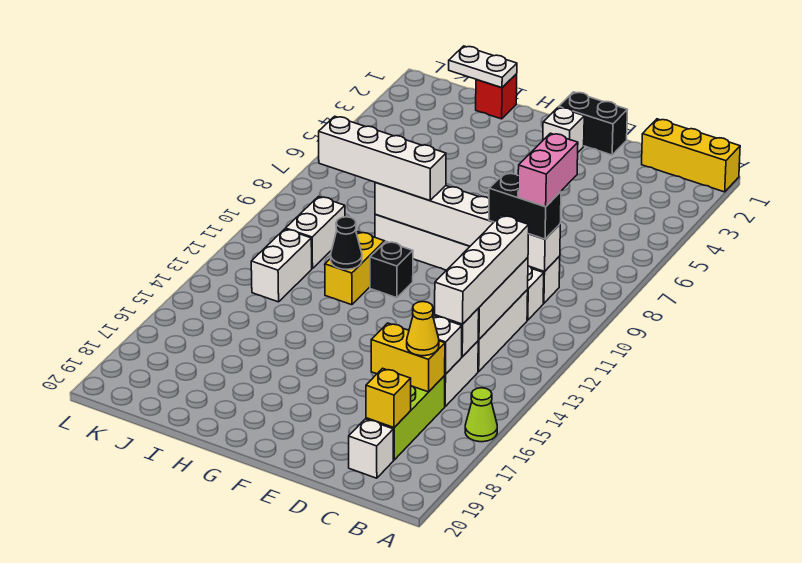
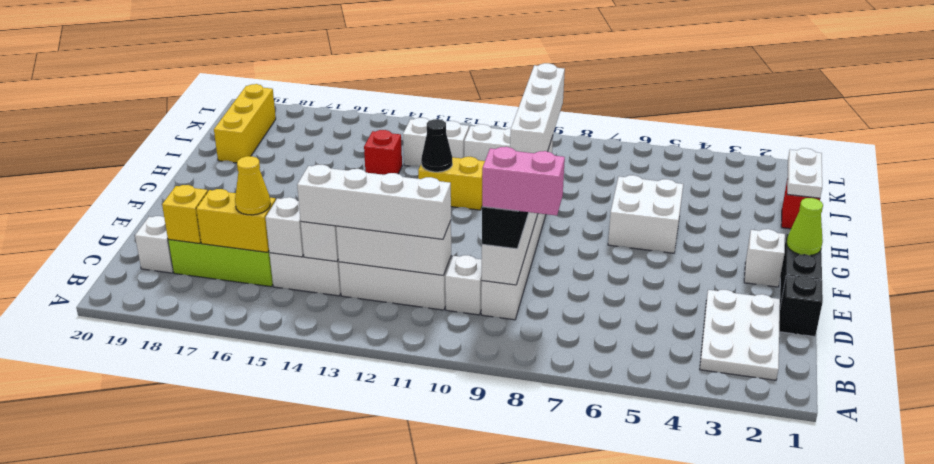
yellow brick A1:C1 level 1 -> yellow brick I19:K19 level 1
lime cone A16 level 1 -> lime cone F1 level 2
none -> white plate B2:D3 level 1
yellow brick C16:D16 level 2 -> yellow brick C16:C17 level 2
none -> white brick G5:H6 level 1
black brick G11 level 1 -> black brick D1 level 1
none -> red brick I14 level 1

